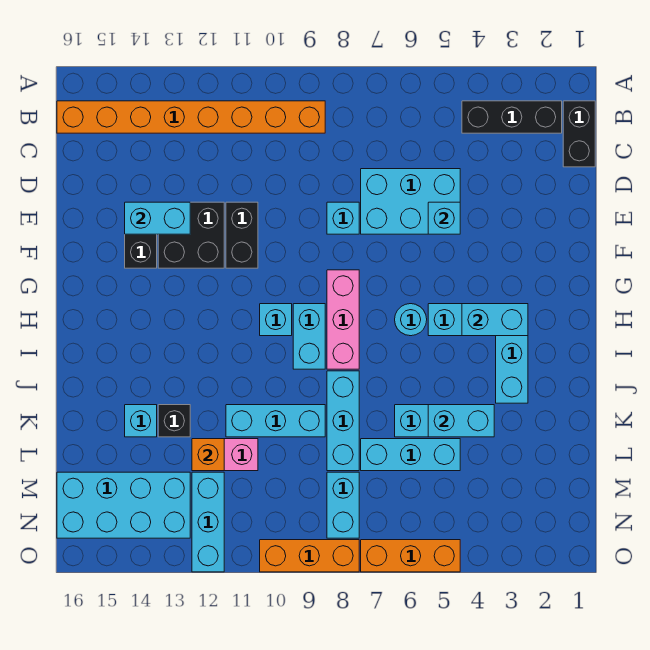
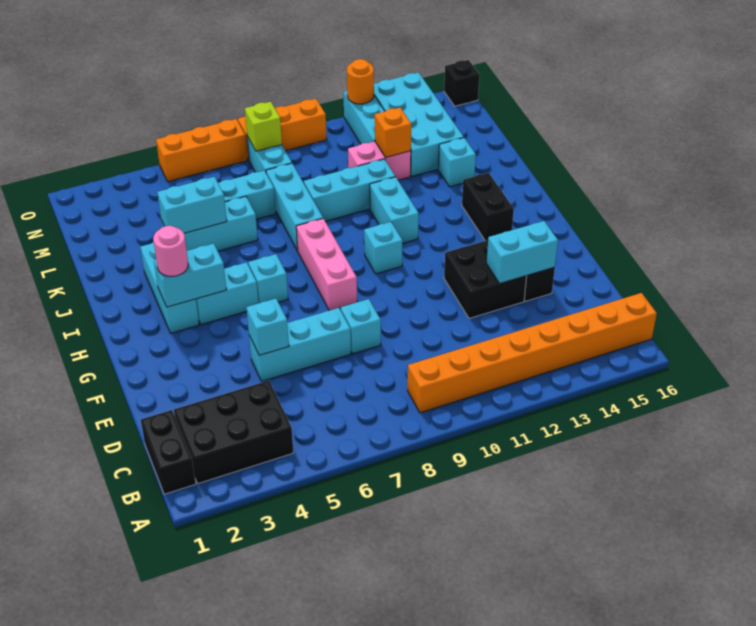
black brick B2:B4 level 1 -> black brick B2:C4 level 1
cyan brick D5:E7 level 1 -> cyan brick E5:E7 level 1
black brick E11:F11 level 1 -> black brick H14:I14 level 1
none -> pink round brick H3 level 3
cyan round brick H6 level 1 -> cyan brick H6 level 1
cyan brick H9:I9 level 1 -> cyan brick I11:J11 level 1
black brick K13 level 1 -> black brick O16 level 1
cyan brick M13:N16 level 1 -> cyan brick L13:O14 level 1
none -> lime brick N8 level 2
none -> orange round brick O12 level 2

